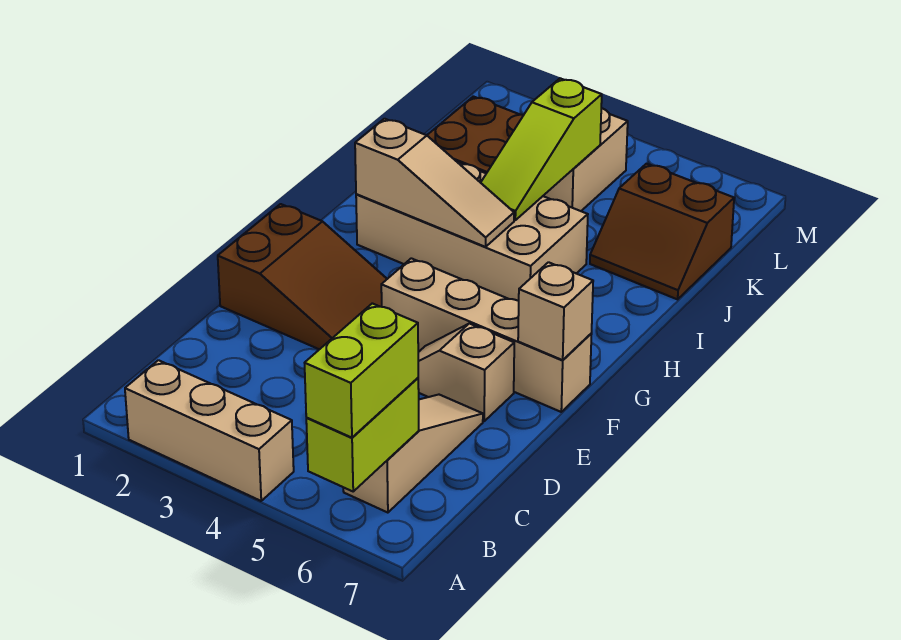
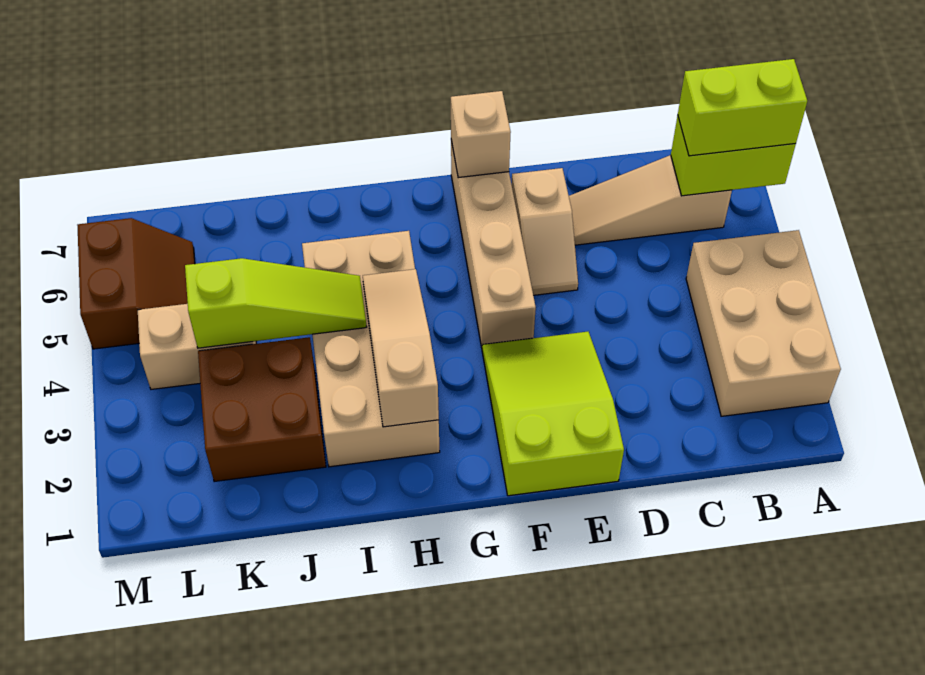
tan brick A2:A4 level 1 -> tan brick A2:B4 level 1
brown slope E1:F3 level 1 top 1 -> lime slope E1:F3 level 1 top 1
brown slope J6:K7 level 1 top K -> brown slope L5:M6 level 1 top M

